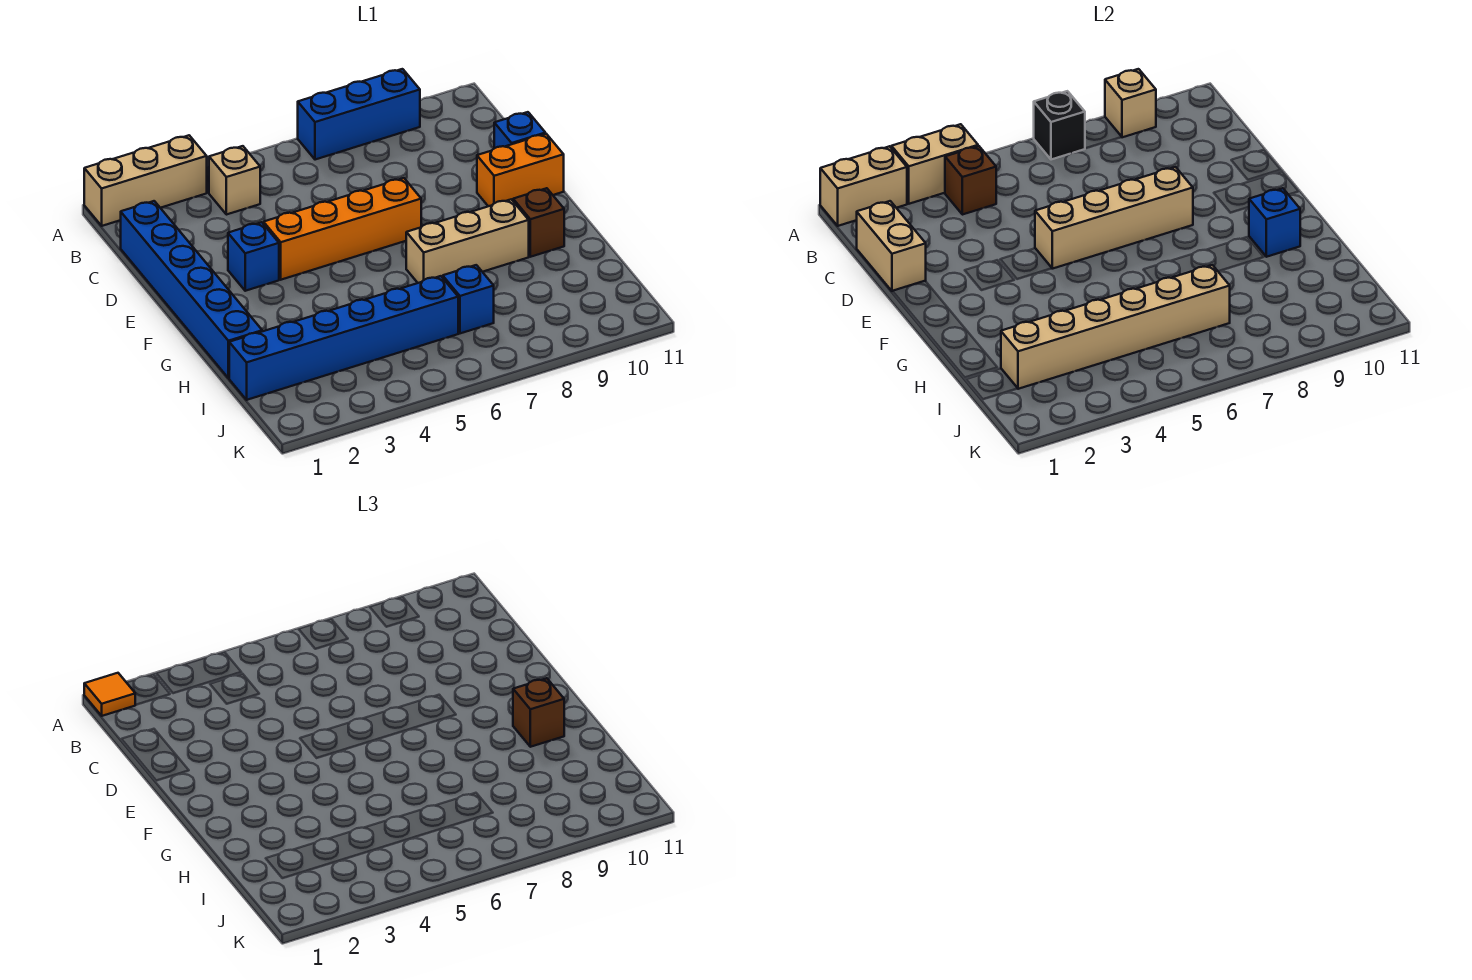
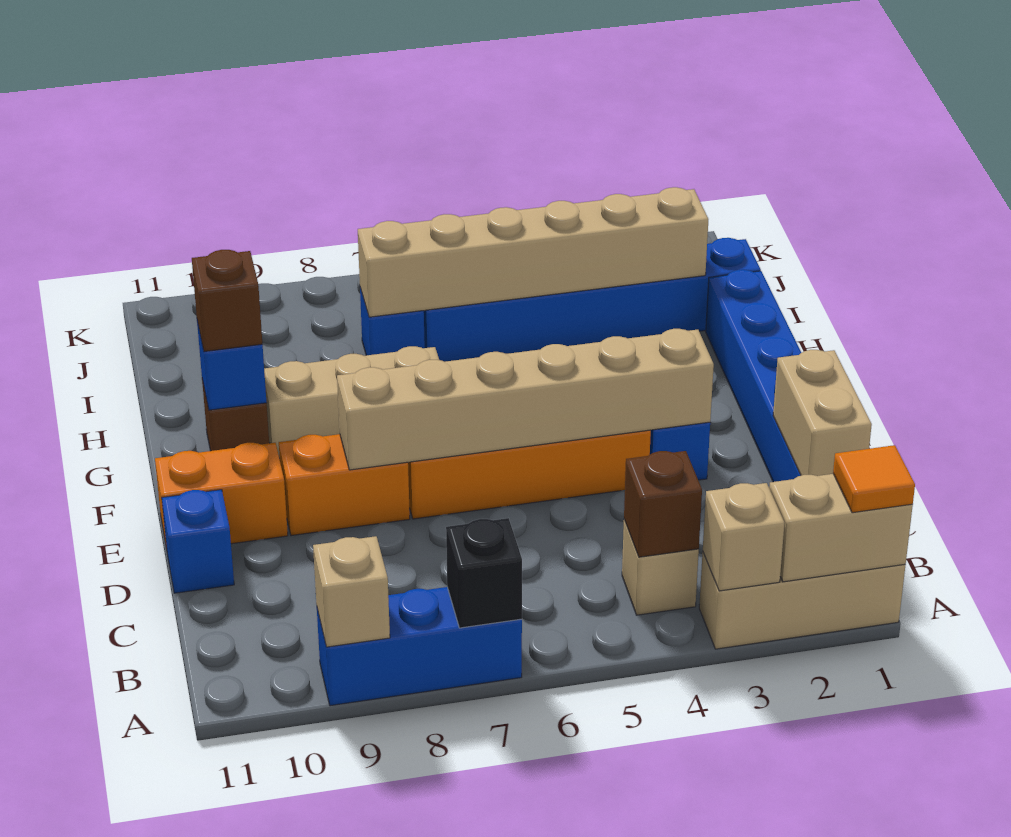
tan brick A3:A4 level 2 -> tan brick A3 level 2
tan brick E5:E8 level 2 -> tan brick E3:E8 level 2
none -> orange brick E8:E9 level 1

